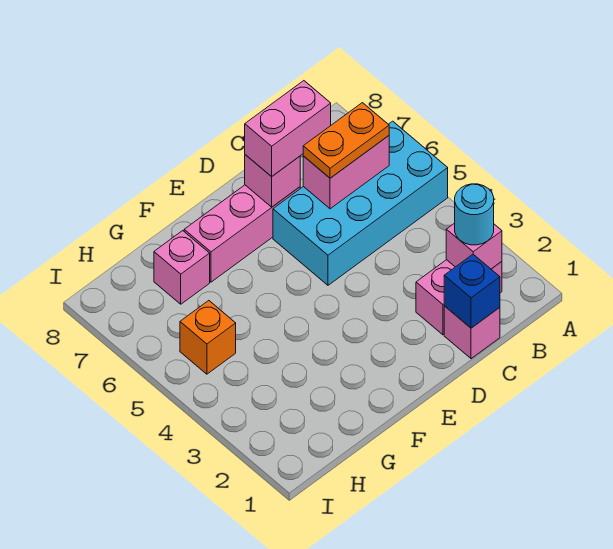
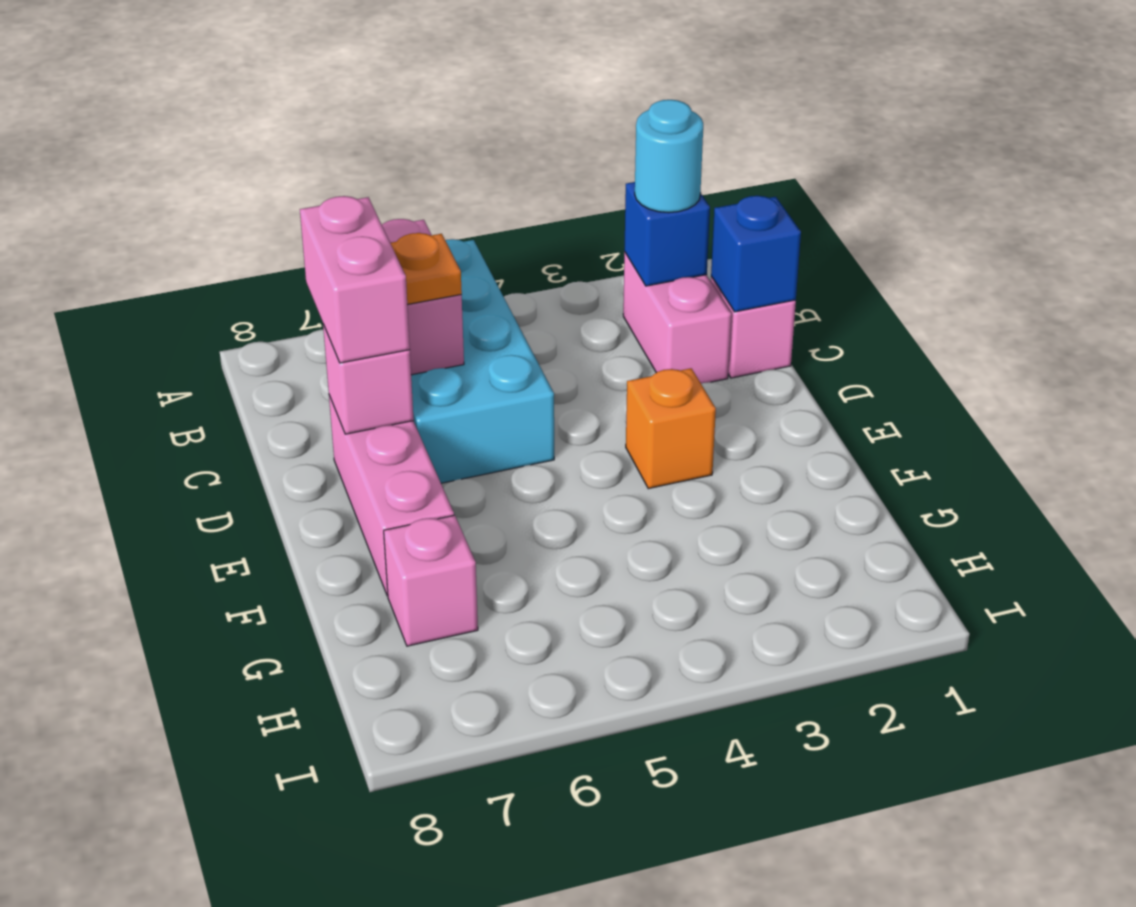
pink brick B2 level 2 -> blue brick B2 level 2
orange plate B6:C6 level 3 -> orange plate C6 level 3
orange brick H5 level 1 -> orange brick E3 level 1

